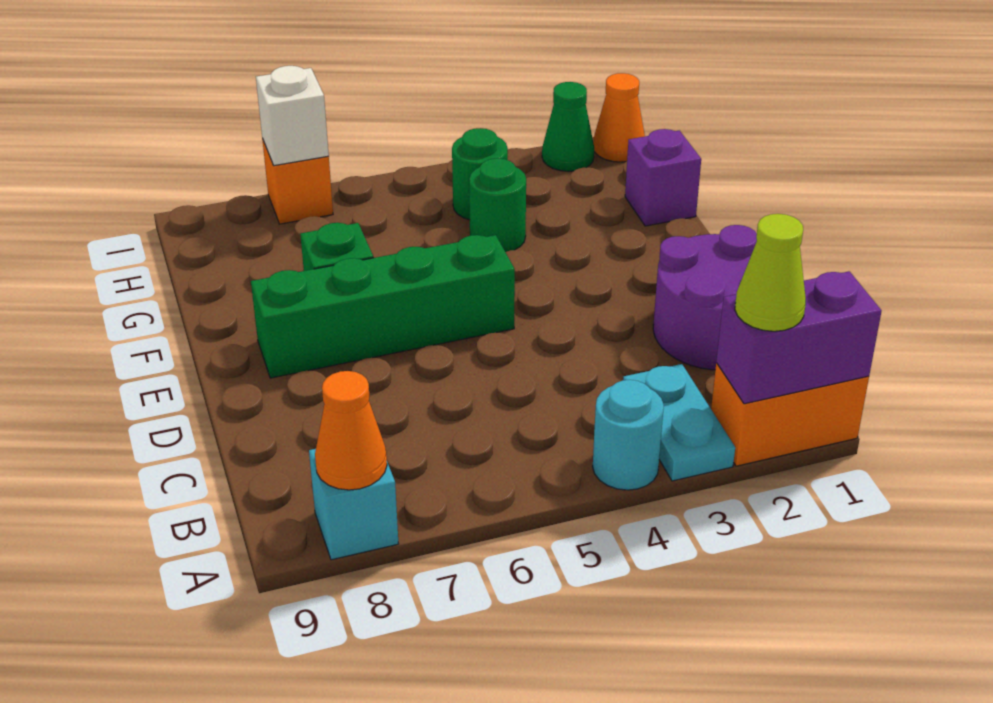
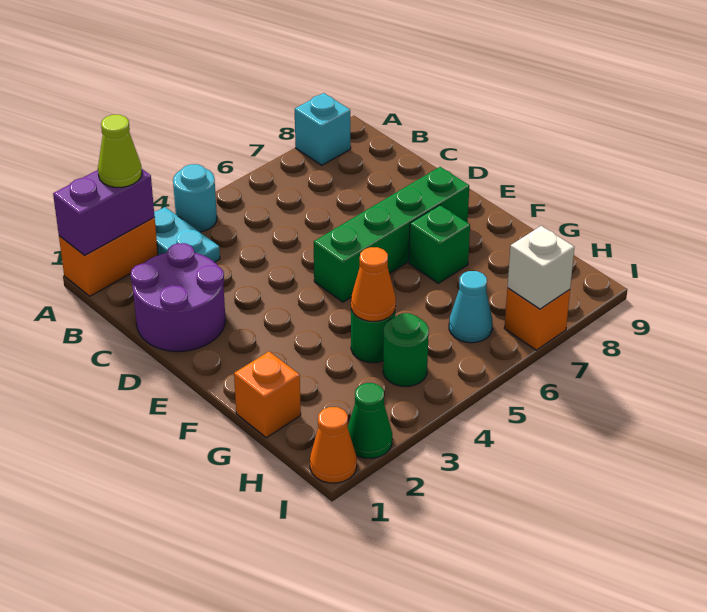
orange cone A8 level 2 -> orange cone G4 level 2
purple brick G1 level 1 -> orange brick G1 level 1
none -> cyan cone H6 level 1

